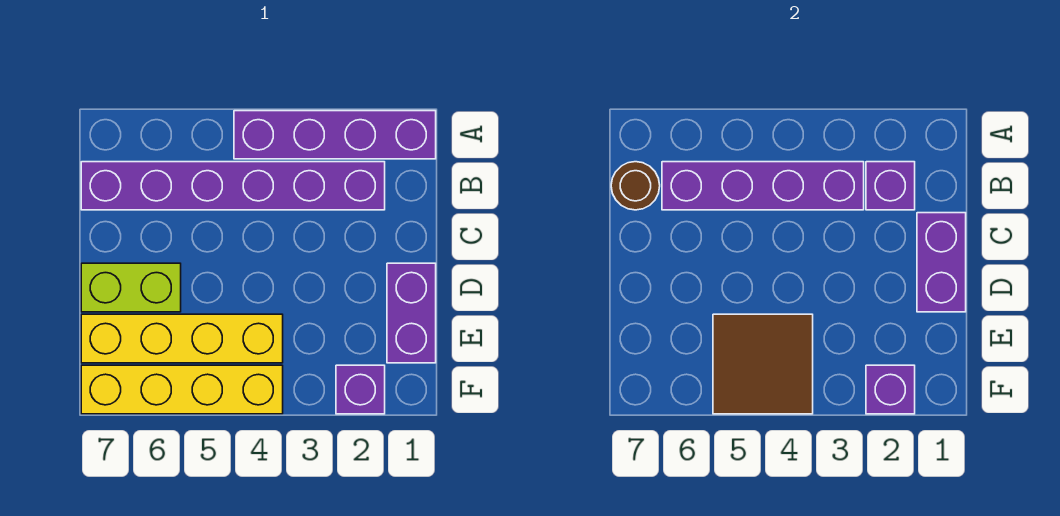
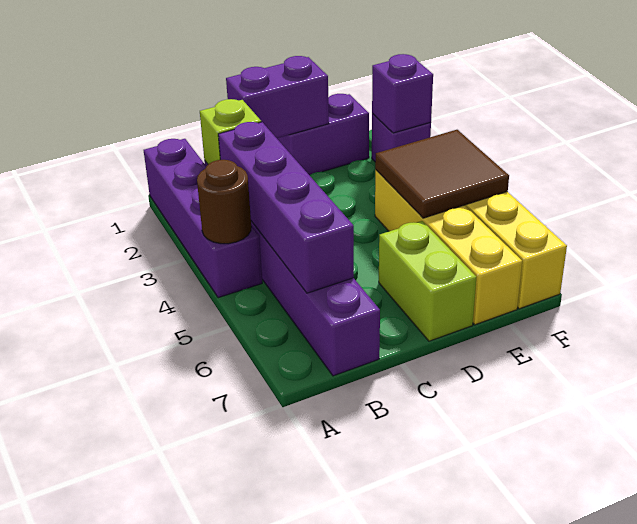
purple brick B2 level 2 -> lime brick B2 level 2
brown round brick B7 level 2 -> brown round brick A4 level 2

